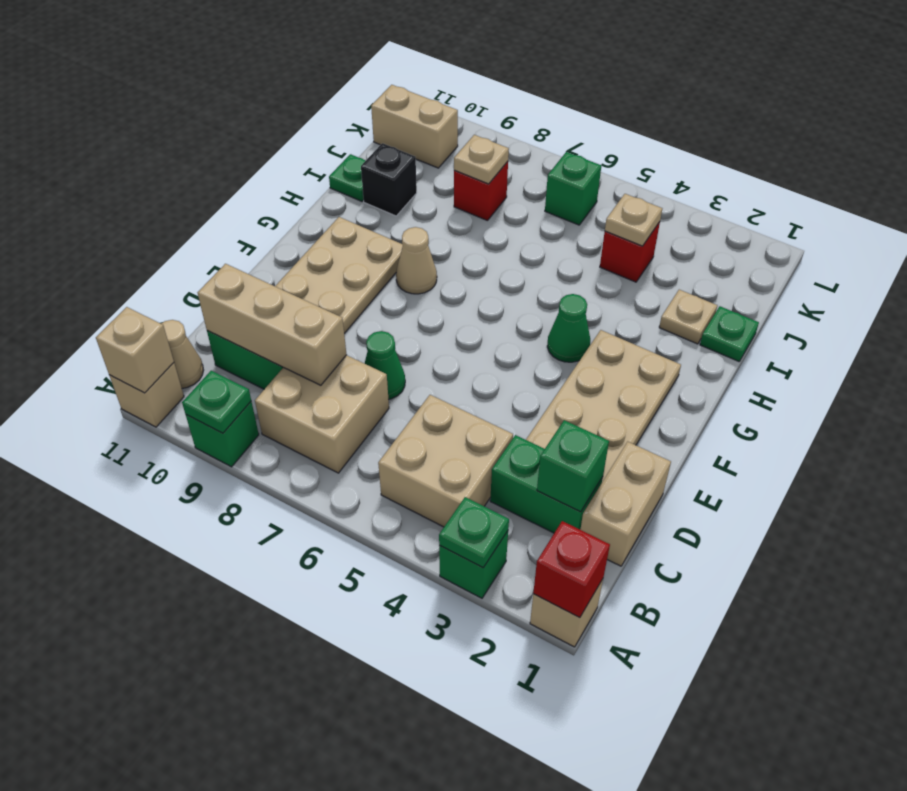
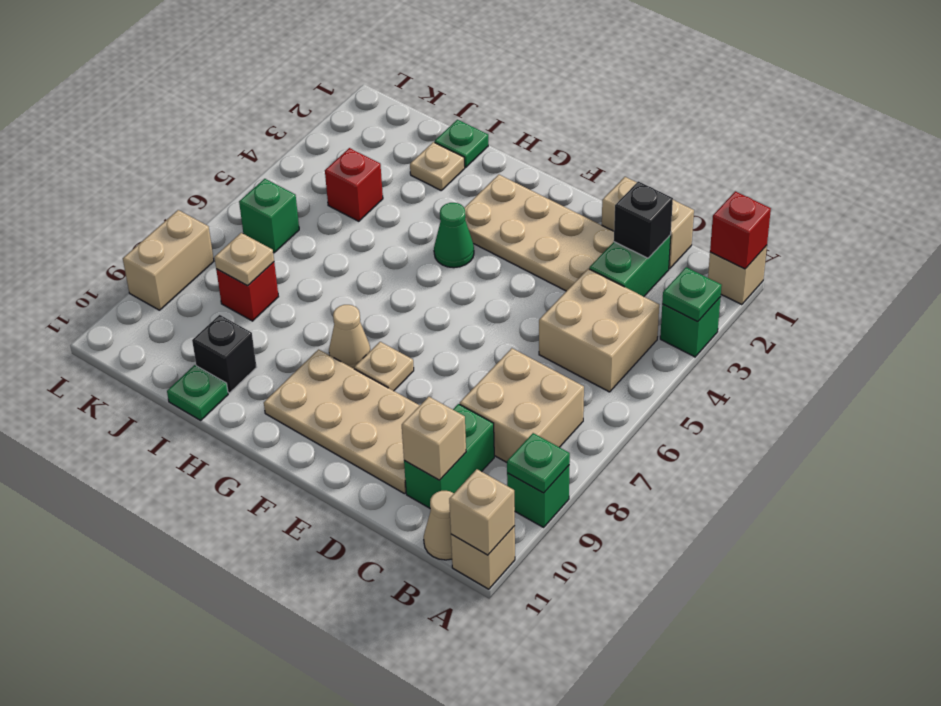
green brick C2 level 2 -> black brick C2 level 2
tan brick C8:C10 level 2 -> tan brick C10 level 2
green cone D7 level 1 -> none
tan plate J4 level 2 -> tan plate F8 level 1
tan brick K10:K11 level 1 -> tan brick L8:L9 level 1

